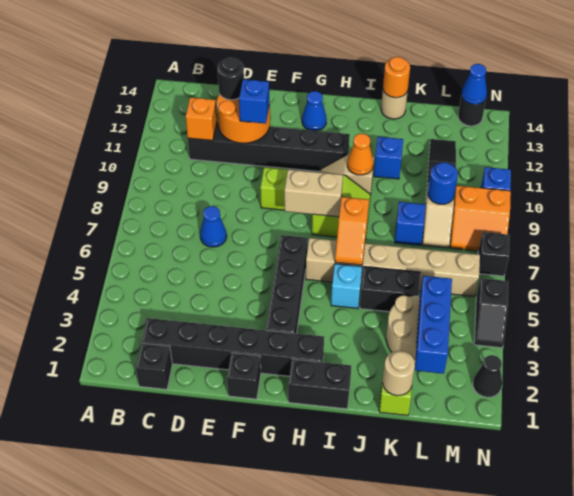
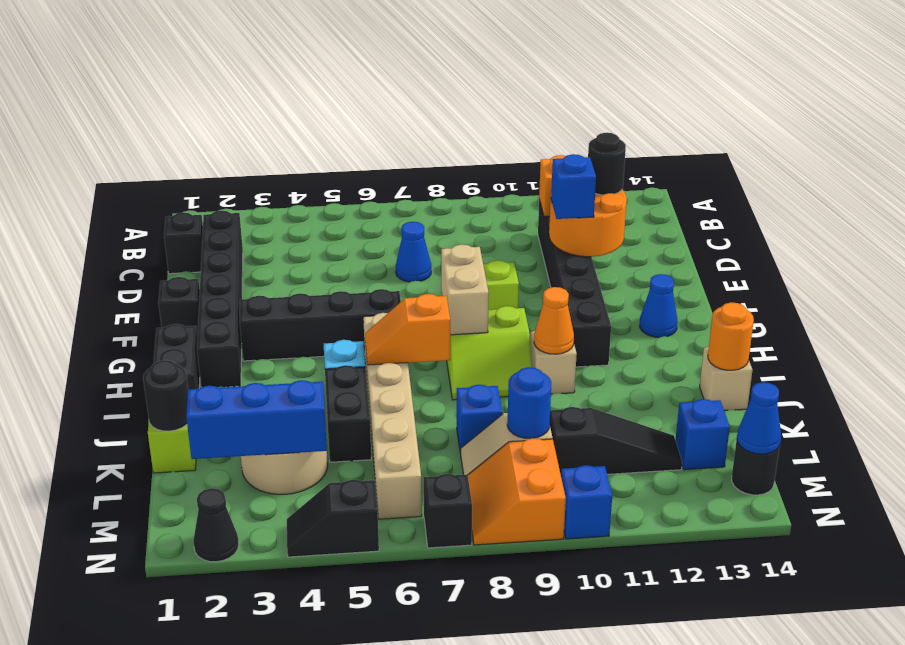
blue brick J11 level 1 -> blue brick L13 level 1
tan round brick J14 level 1 -> tan brick J14 level 1
tan round brick K1 level 2 -> black round brick K1 level 2

